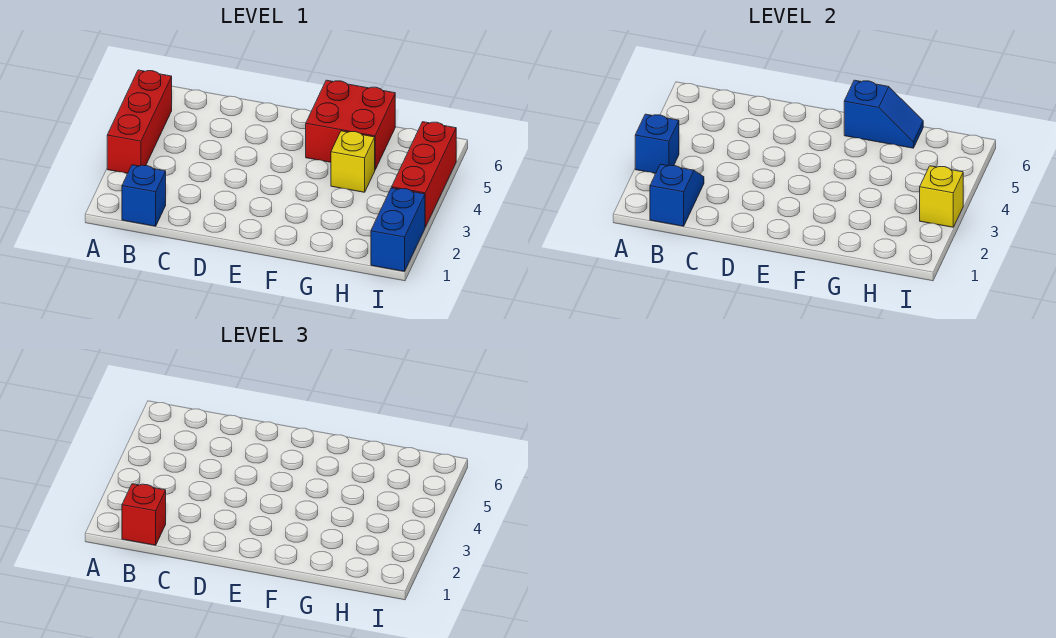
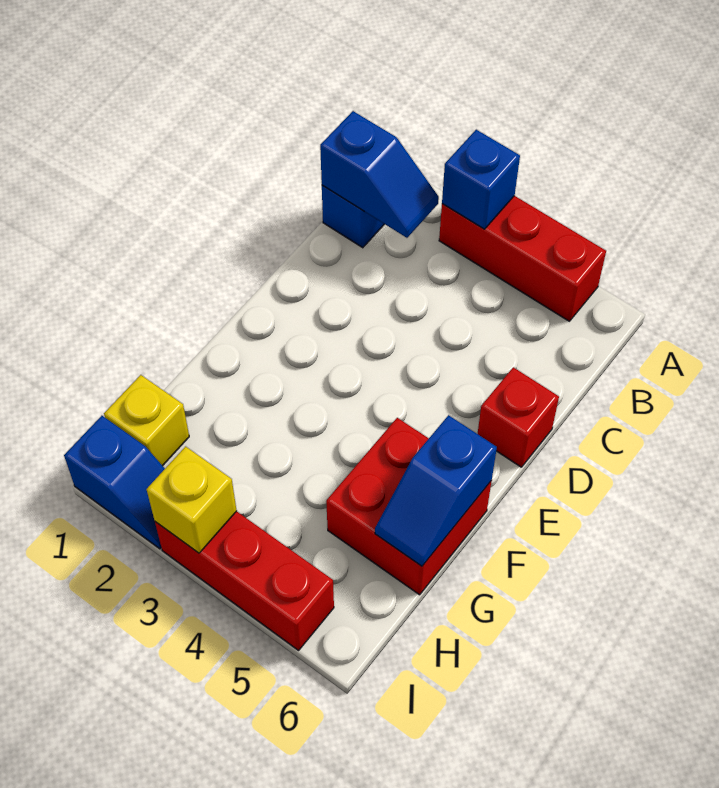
red brick B1 level 3 -> red brick D6 level 1
yellow brick G4 level 1 -> yellow brick H1 level 1
blue brick I1:I2 level 1 -> blue slope I1:I2 level 1 top 1

